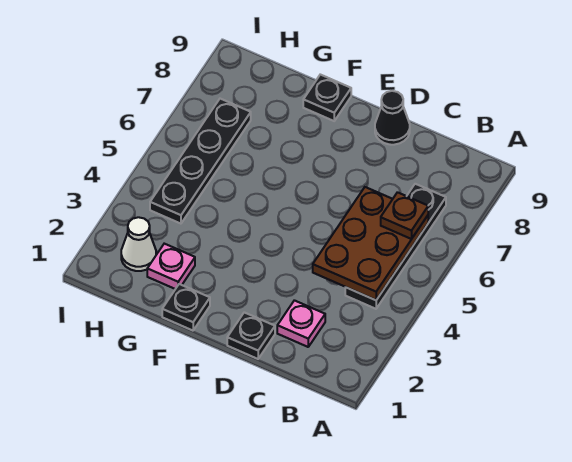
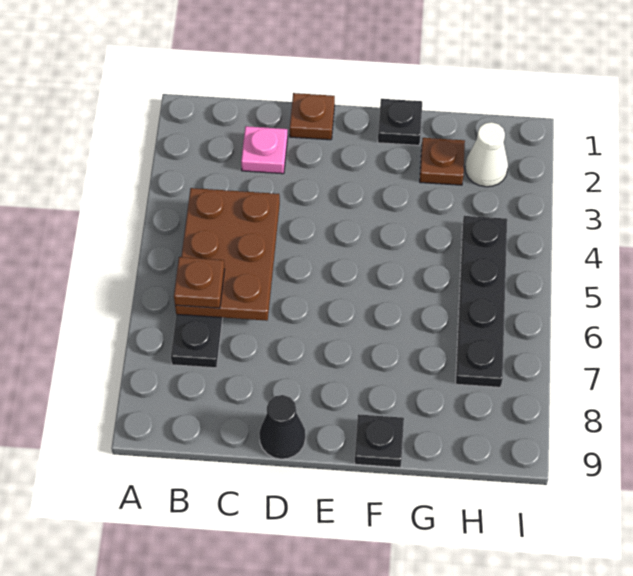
black plate D1 level 1 -> brown plate D1 level 1
pink plate G2 level 1 -> brown plate G2 level 1

